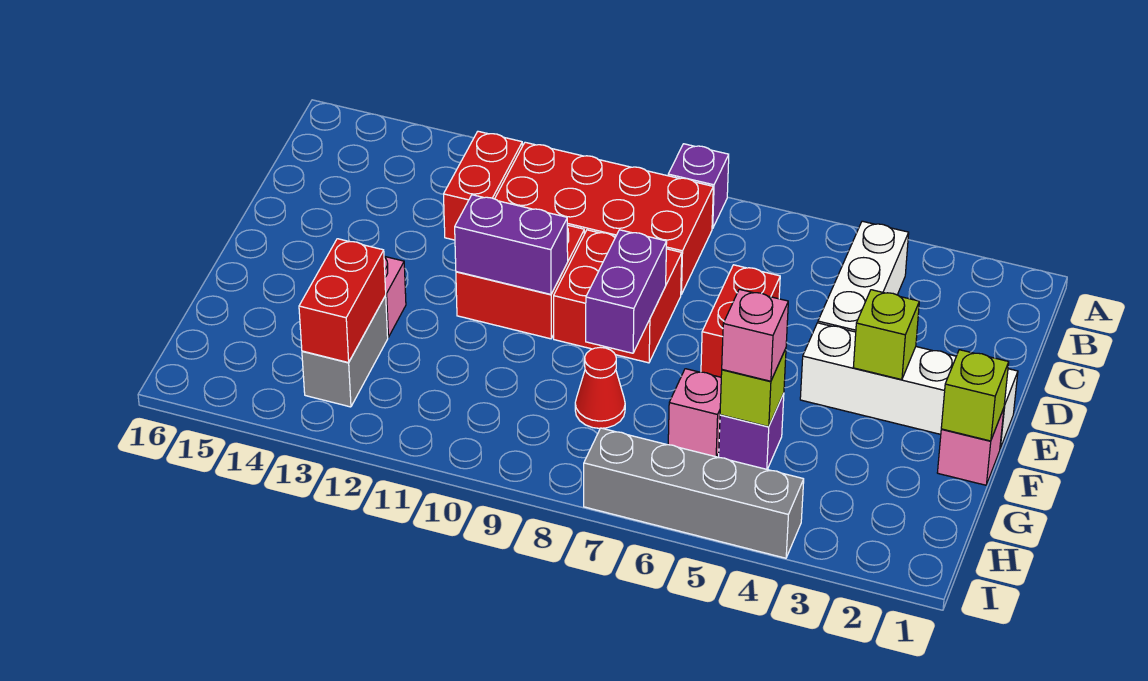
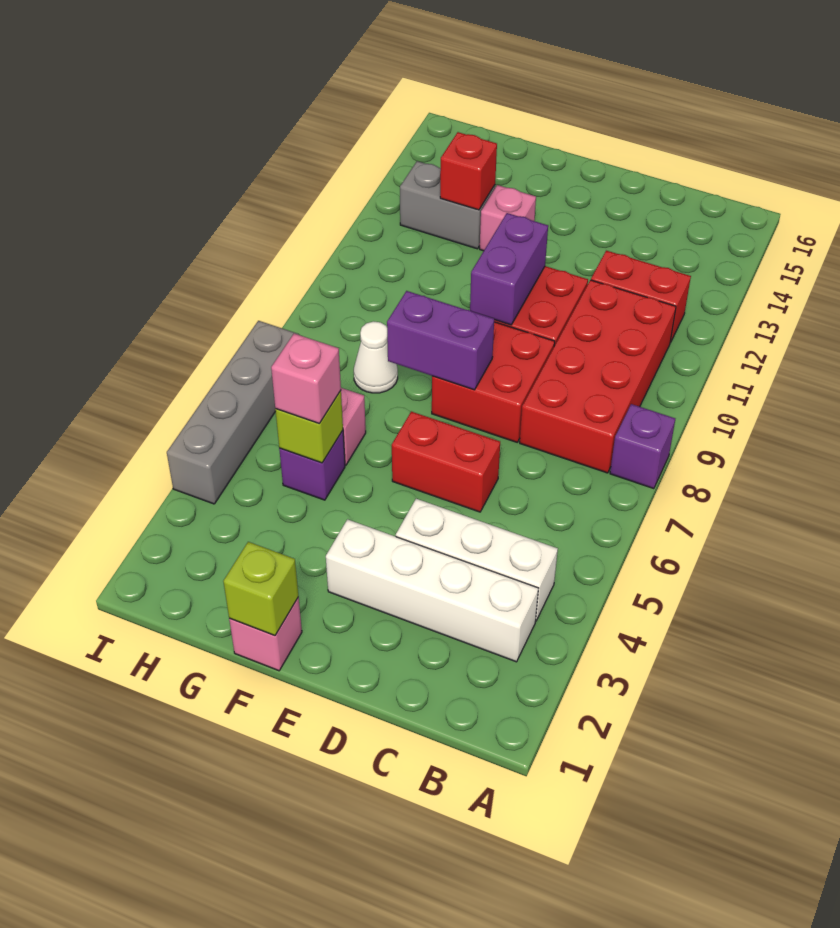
white brick E1:E4 level 1 -> white brick B3:E3 level 1
lime brick E3 level 2 -> none
red cone G8 level 1 -> white cone G8 level 1
red brick G13:H13 level 2 -> red brick G13 level 2

